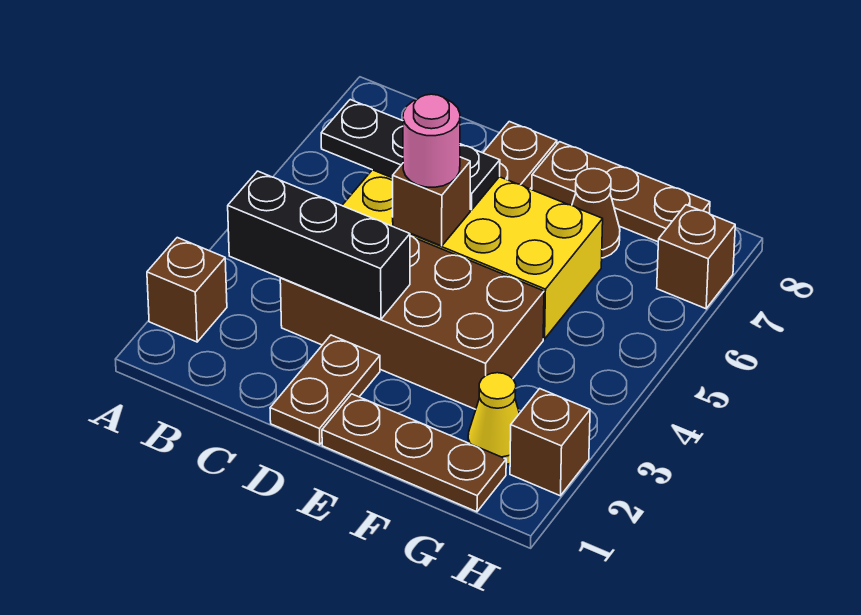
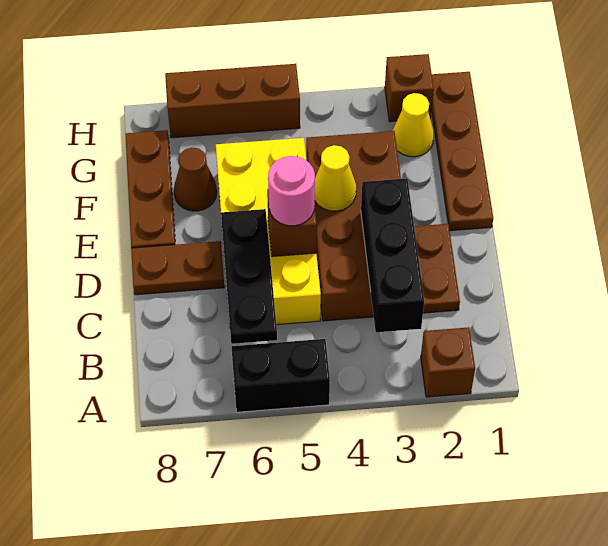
none -> black brick A5:A6 level 1
brown plate D1:D2 level 1 -> brown plate C2:D2 level 1
brown plate E1:G1 level 1 -> brown plate E1:H1 level 1
none -> yellow cone E4 level 2
brown brick H7 level 1 -> brown brick H5:H7 level 1

